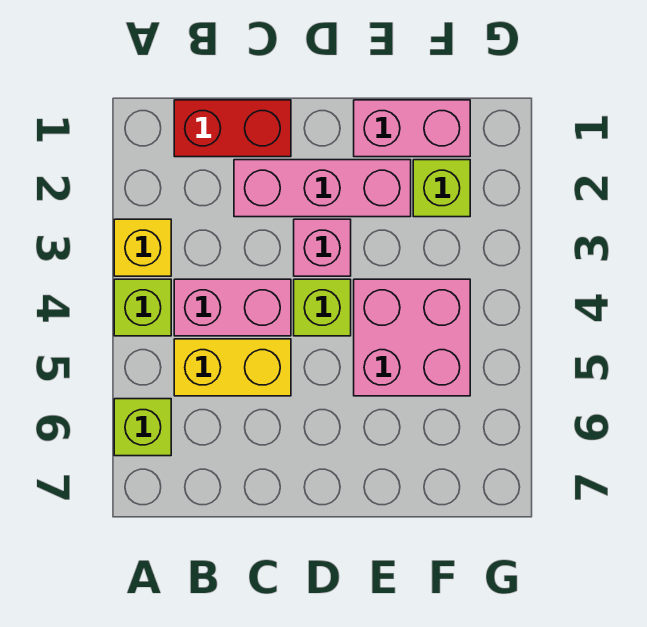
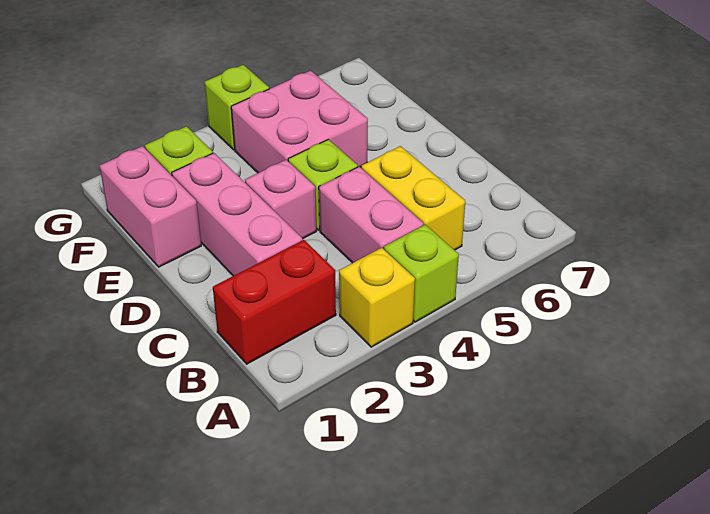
lime brick A6 level 1 -> lime brick G4 level 1
red brick B1:C1 level 1 -> red brick B1:B2 level 1

